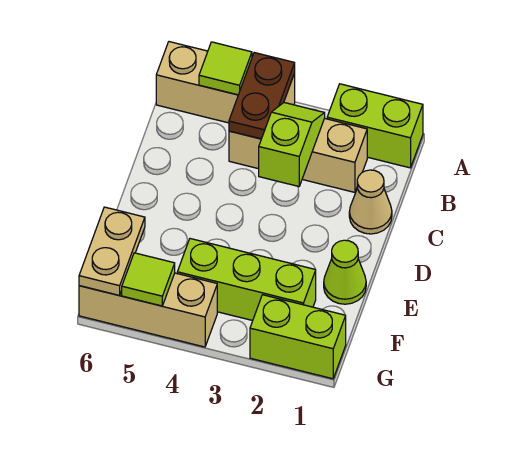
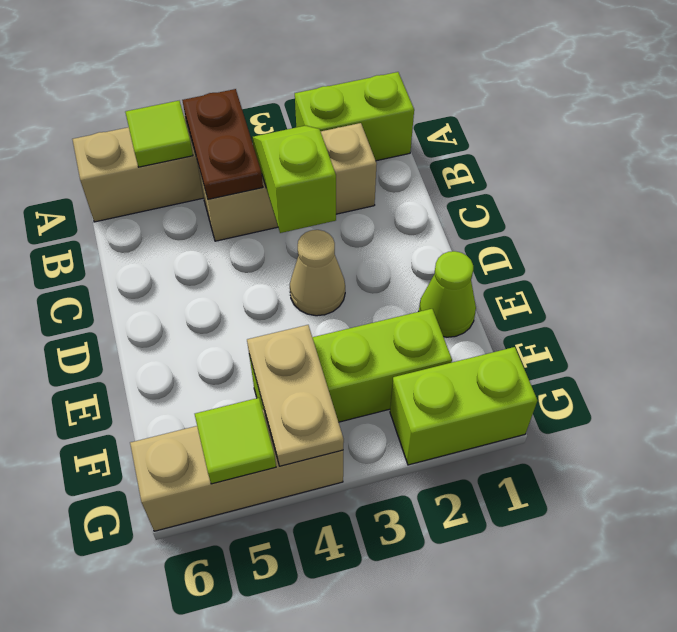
tan cone C1 level 1 -> tan cone D3 level 1
tan plate F6:G6 level 2 -> tan plate F4:G4 level 2

